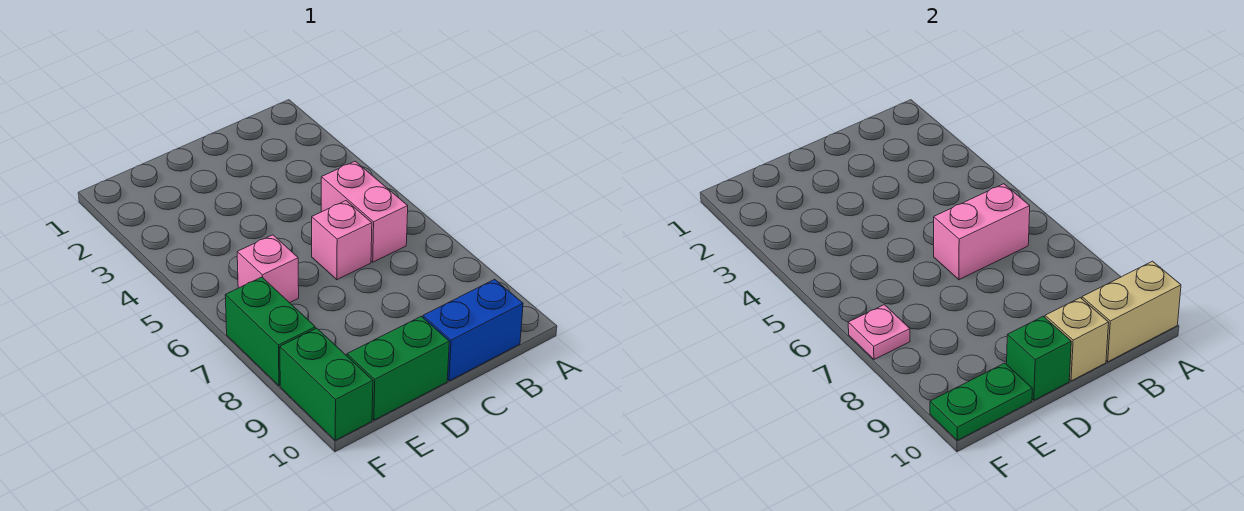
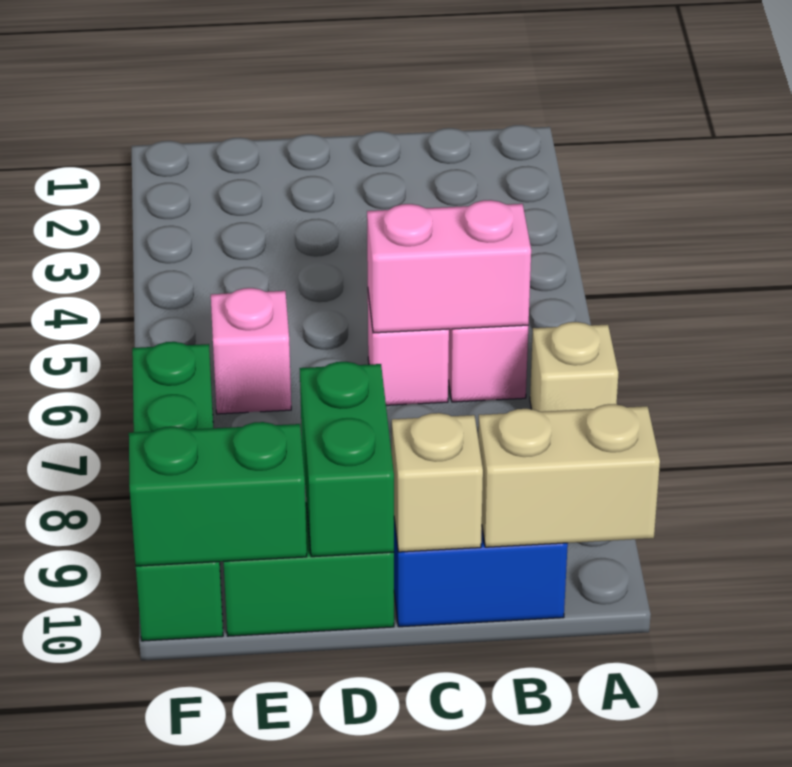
none -> tan brick A7 level 1
green brick D10 level 2 -> green brick D9:D10 level 2
green plate E10:F10 level 2 -> green brick E10:F10 level 2
pink plate F7 level 2 -> none

